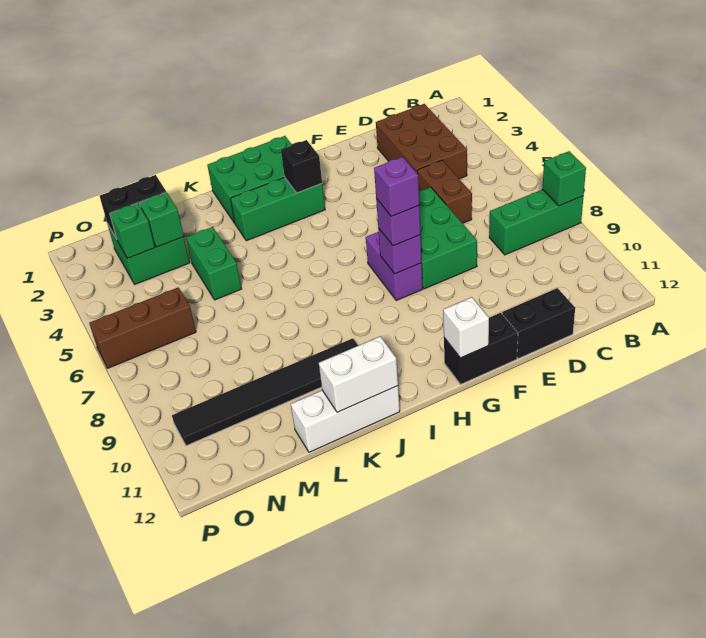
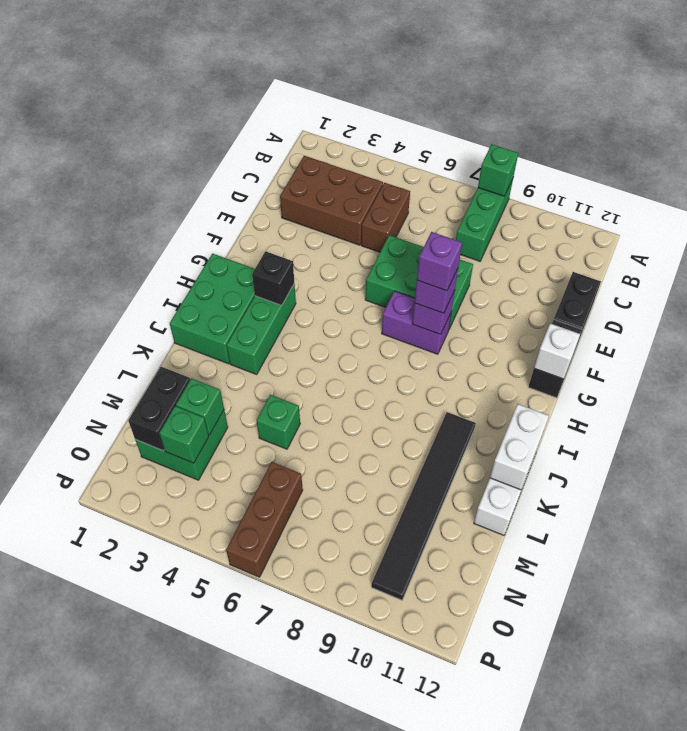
brown brick D5:D6 level 1 -> brown brick C5:D5 level 1
green brick L4:L5 level 1 -> green brick L5 level 1

